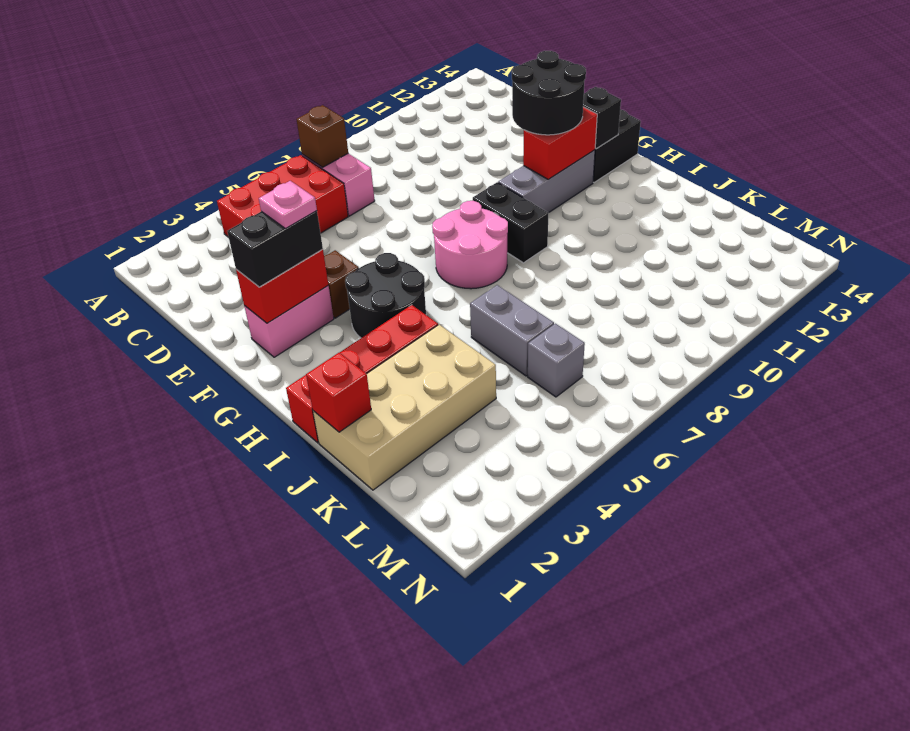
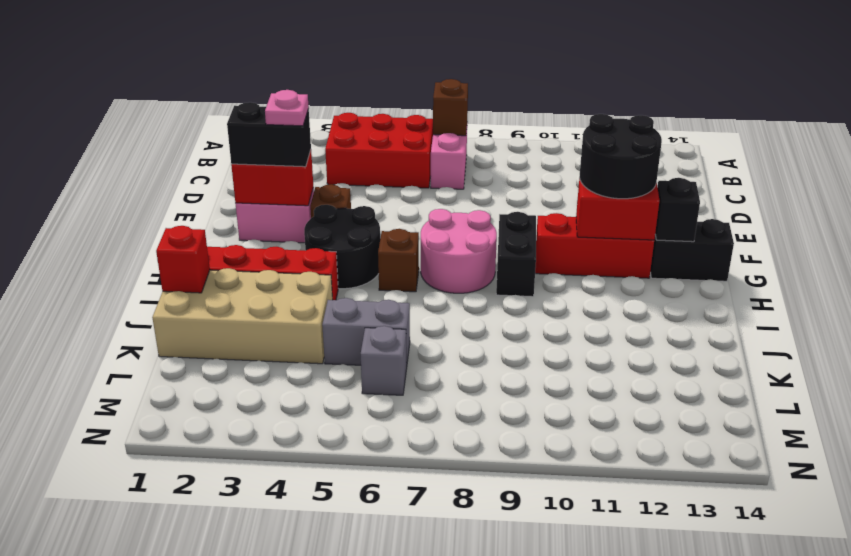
grey brick G10:G12 level 1 -> red brick G10:G12 level 1
none -> brown brick H6 level 1
grey brick J6:K6 level 1 -> grey brick K5:K6 level 1

